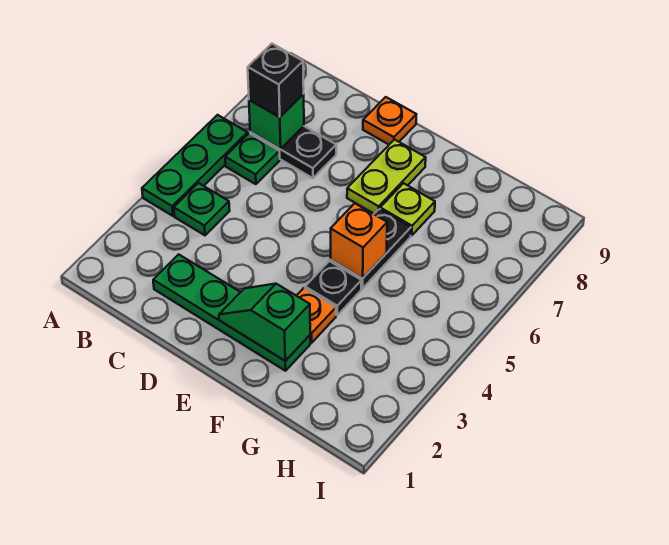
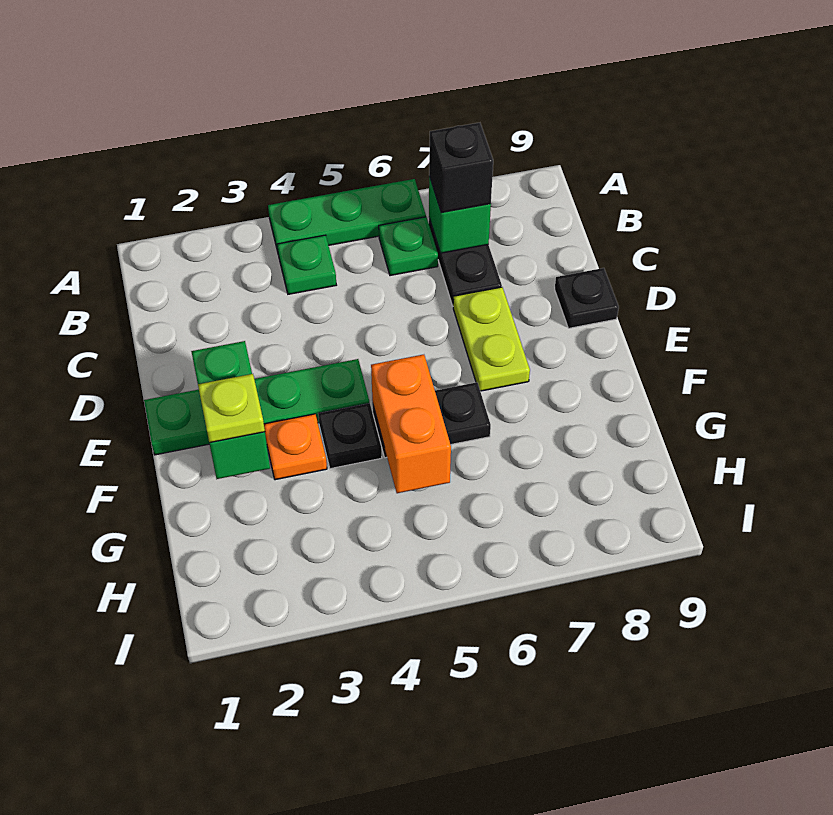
green plate C2:F2 level 1 -> green plate E1:E4 level 1
orange plate D9 level 1 -> black plate D9 level 1
green slope E2:F2 level 2 top F -> green brick E2:F2 level 2
lime plate E7:E8 level 1 -> lime plate D7:E7 level 1
orange brick F5 level 2 -> orange brick F5:G5 level 2
lime plate F7 level 1 -> lime plate F2 level 3

